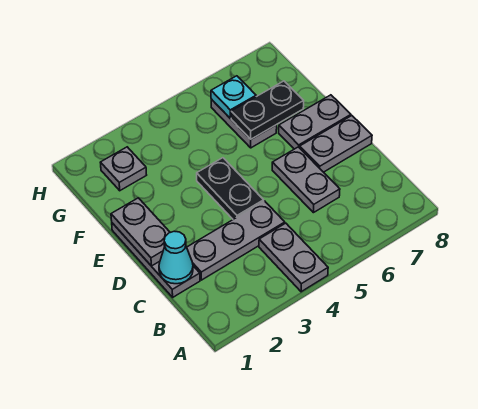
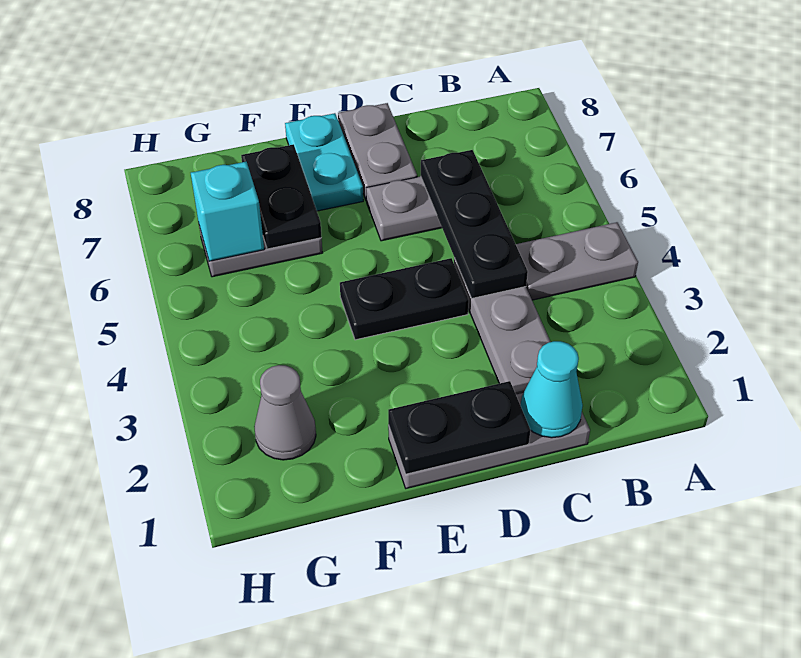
none -> black plate C4:C6 level 2
grey plate D1:E1 level 2 -> black plate D1:E1 level 2
grey plate E7:E8 level 1 -> cyan plate E7:E8 level 1
grey plate G2 level 1 -> grey cone G2 level 1
cyan plate G6 level 2 -> cyan brick G6 level 2

